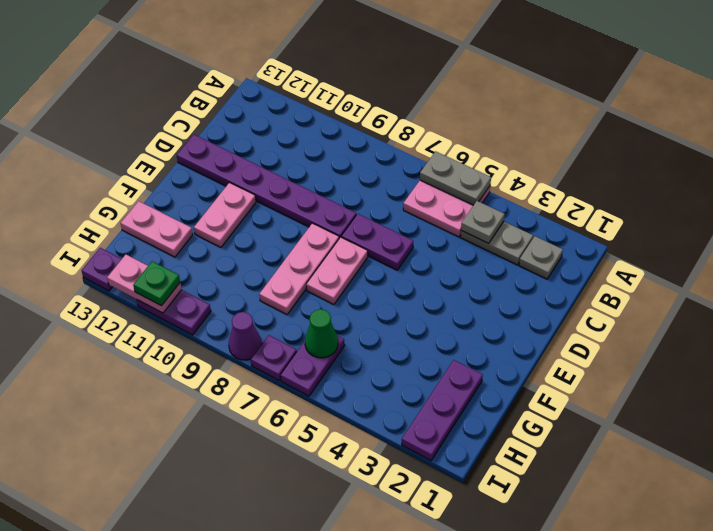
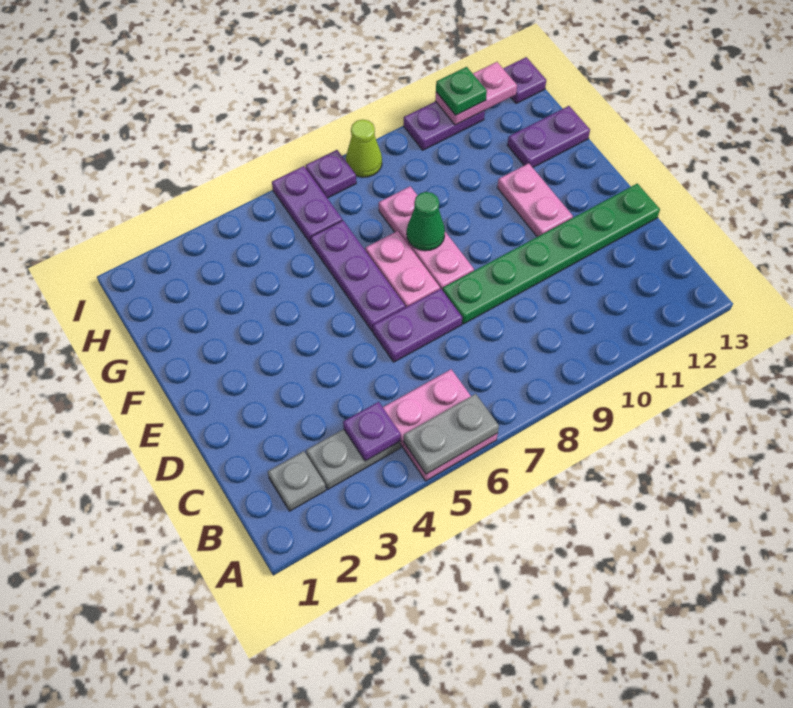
grey plate B4 level 2 -> purple plate B4 level 2
purple plate D8:D13 level 1 -> green plate D8:D13 level 1
purple plate G2:I2 level 1 -> purple plate E6:G6 level 1
pink plate G12:G13 level 1 -> purple plate G12:G13 level 1
green cone H6 level 2 -> green cone F8 level 2
purple cone I8 level 1 -> lime cone I8 level 1

